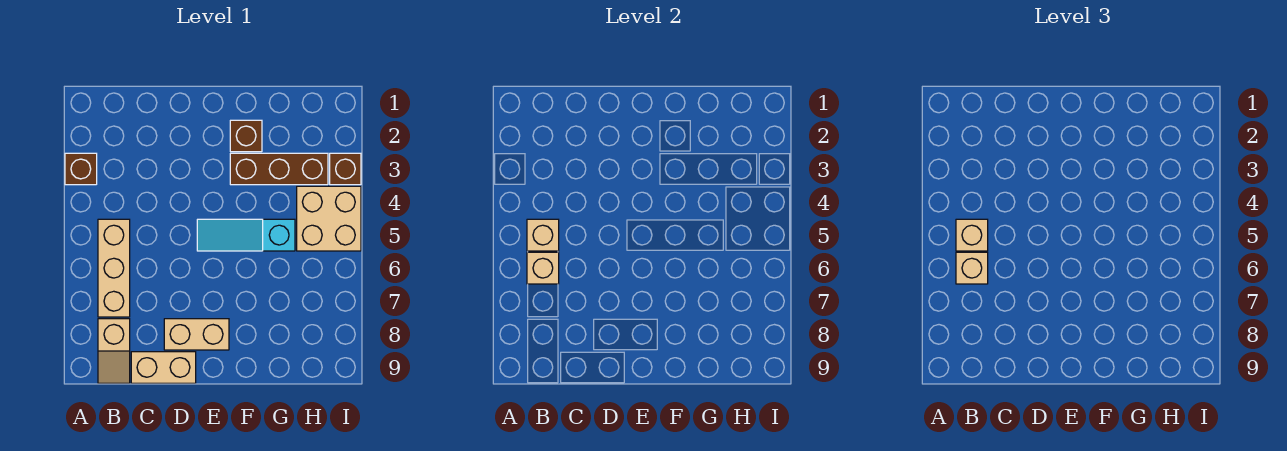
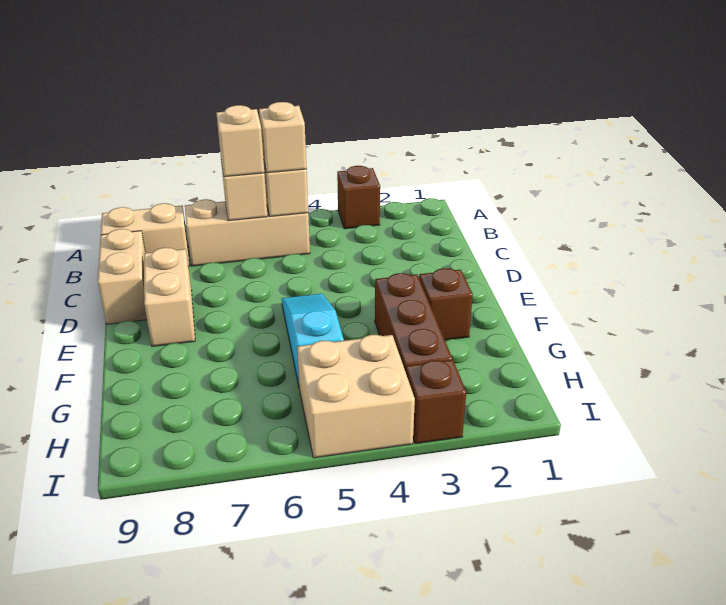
tan slope B8:B9 level 1 top 8 -> tan brick B8:B9 level 1

